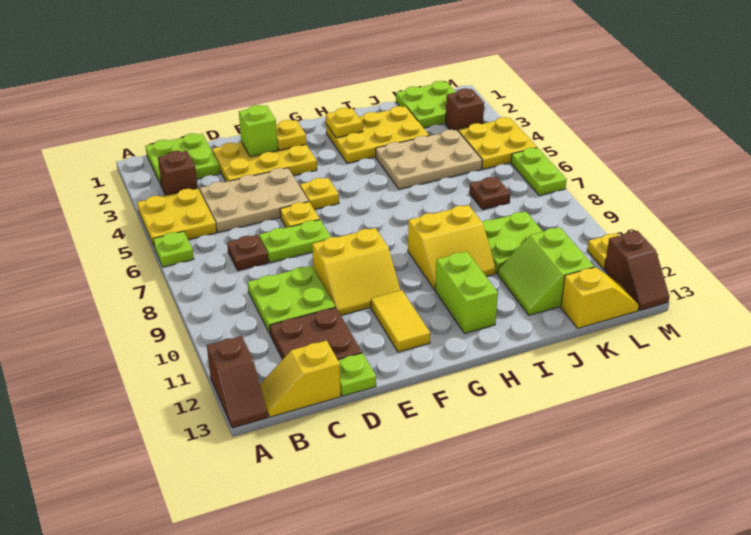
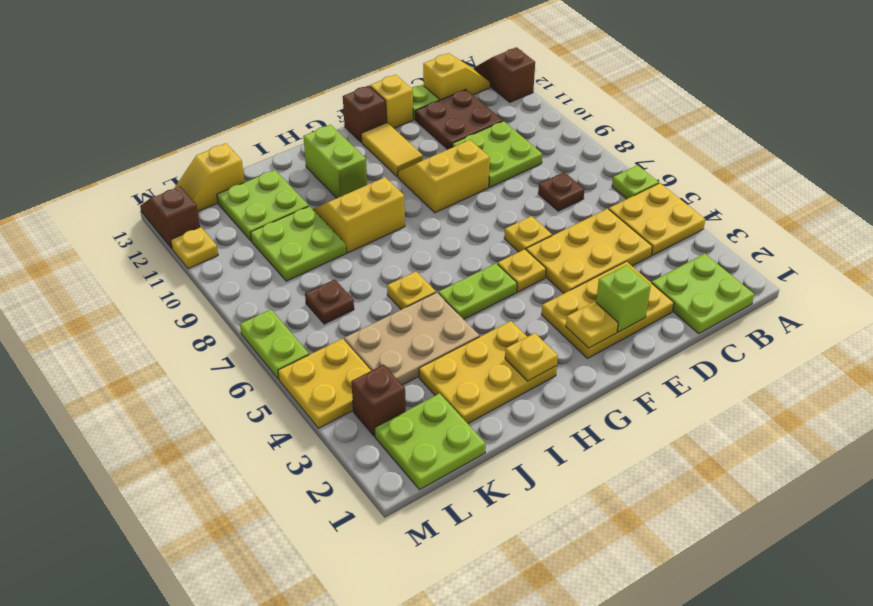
brown brick B3 level 1 -> brown brick F13 level 1
tan plate C4:E5 level 1 -> yellow plate C4:E5 level 1
lime plate D7:E7 level 1 -> lime plate G5:H5 level 1
none -> yellow brick E13 level 1
none -> yellow plate I6 level 1
lime slope J11:K12 level 1 top K -> lime plate J11:K12 level 1

